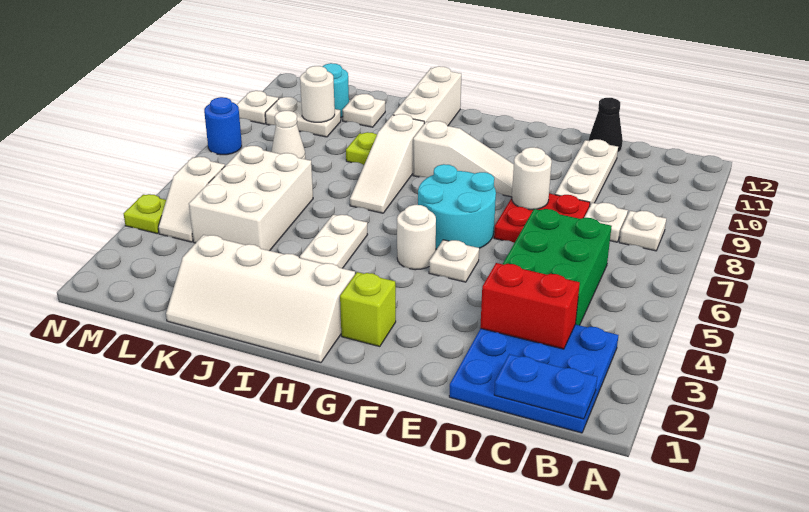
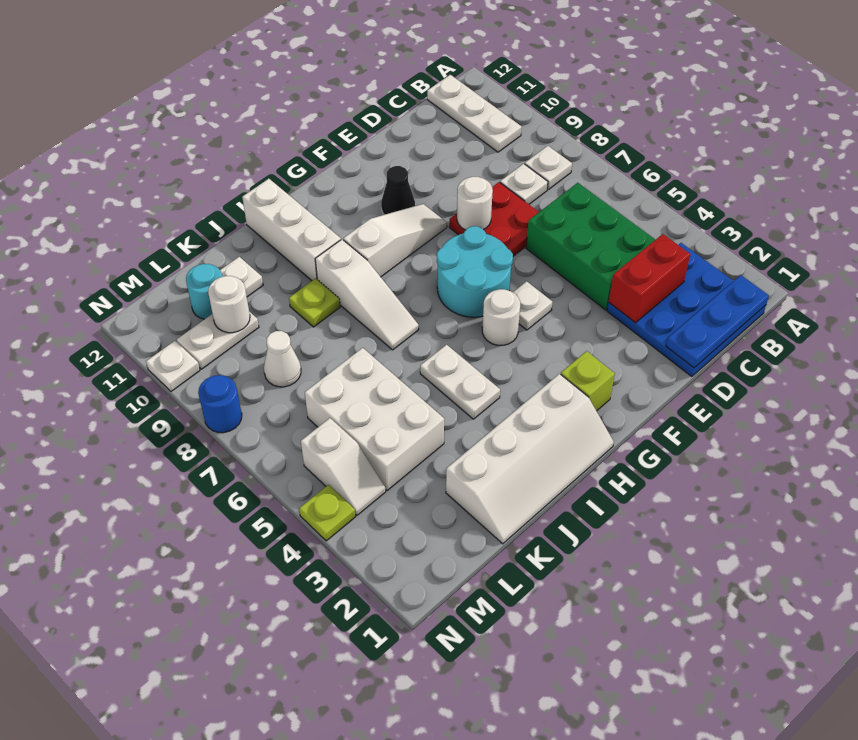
blue plate B1:C1 level 2 -> blue plate B1:D1 level 2
white plate D9:D11 level 1 -> white plate B10:B12 level 1
black cone D12 level 1 -> black cone F10 level 1

